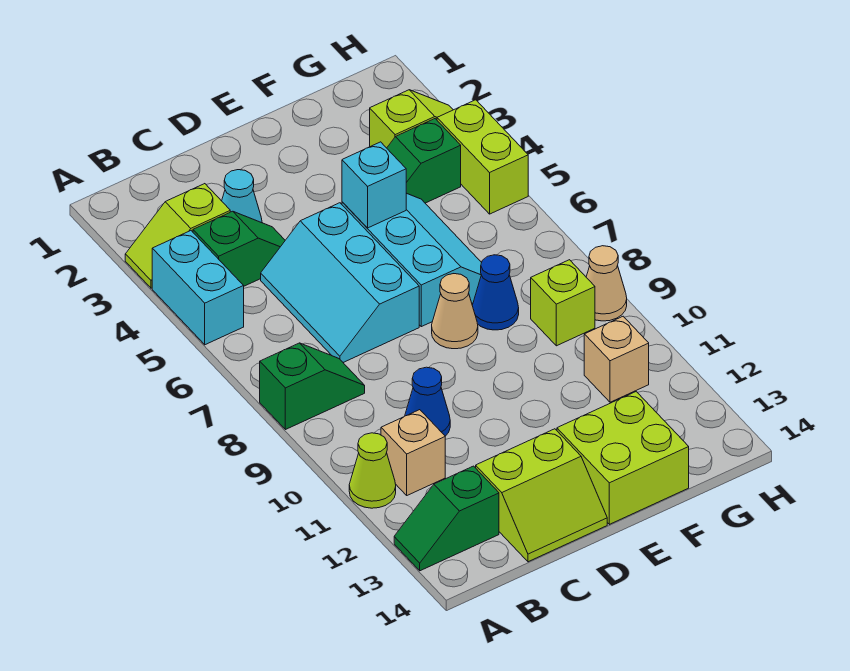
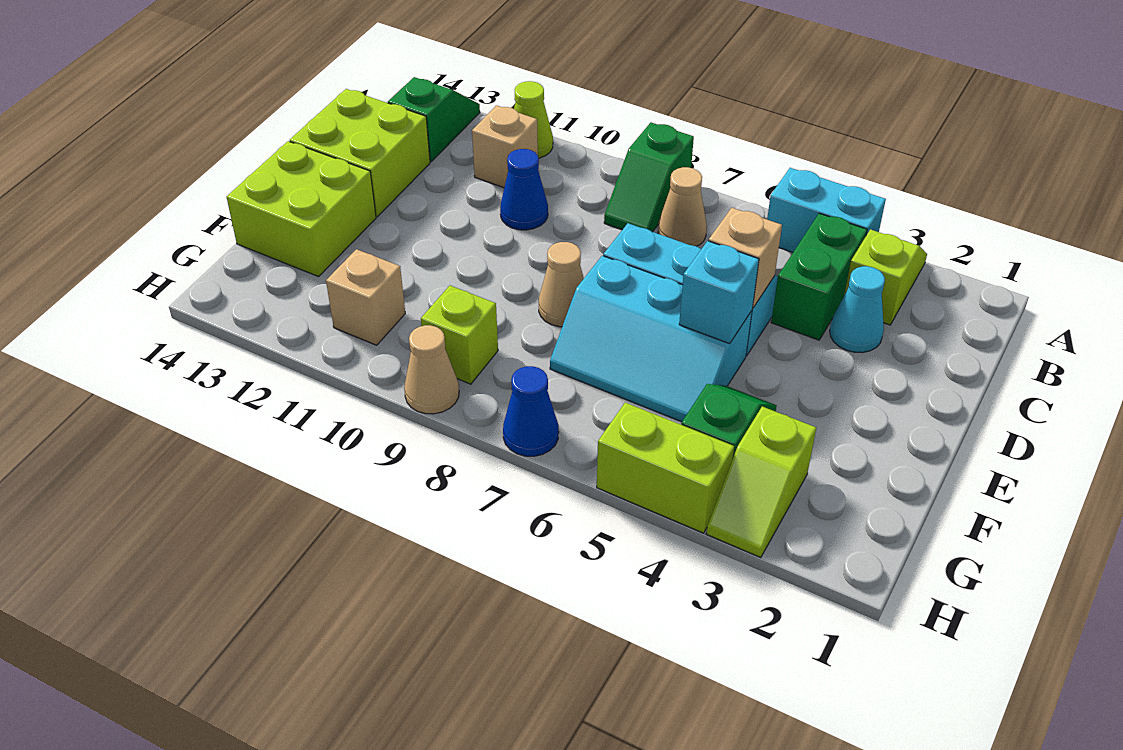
green slope B4:C4 level 1 top B -> green brick B4:C4 level 1
none -> tan cone B7 level 1
lime slope C13:D14 level 1 top 13 -> lime brick C13:D14 level 1
none -> tan brick D5 level 2
blue cone F8 level 1 -> blue cone H7 level 1

